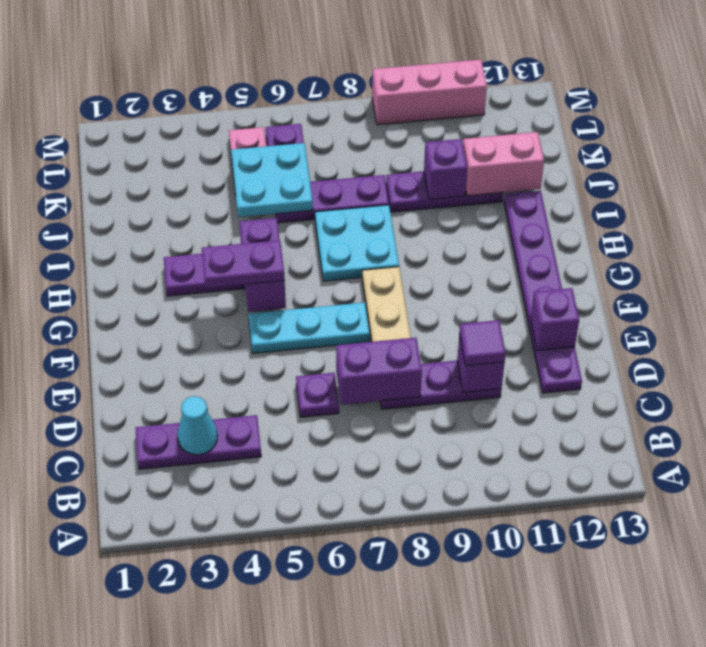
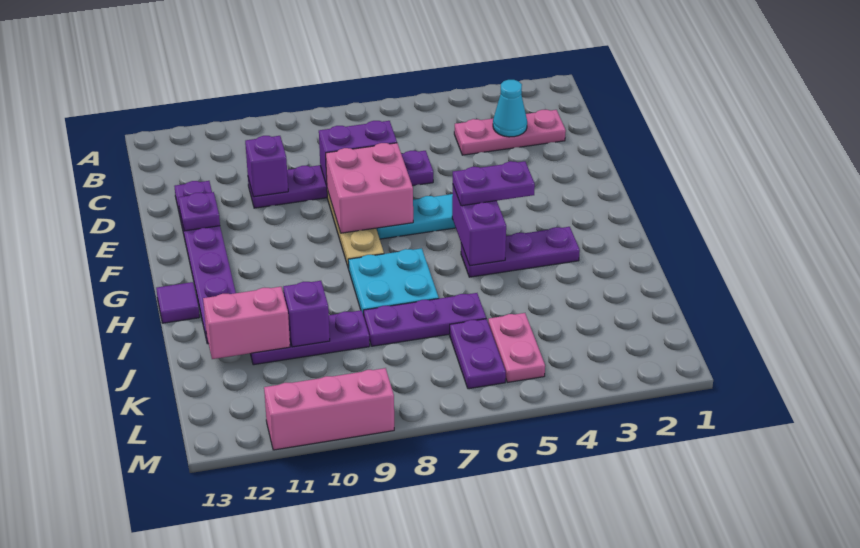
purple plate C2:C4 level 1 -> pink plate C2:C4 level 1
purple tile D10 level 3 -> purple tile H13 level 1
none -> pink brick E7:F8 level 2
purple brick E12 level 2 -> purple plate E12 level 2
cyan plate J5:K6 level 2 -> none

